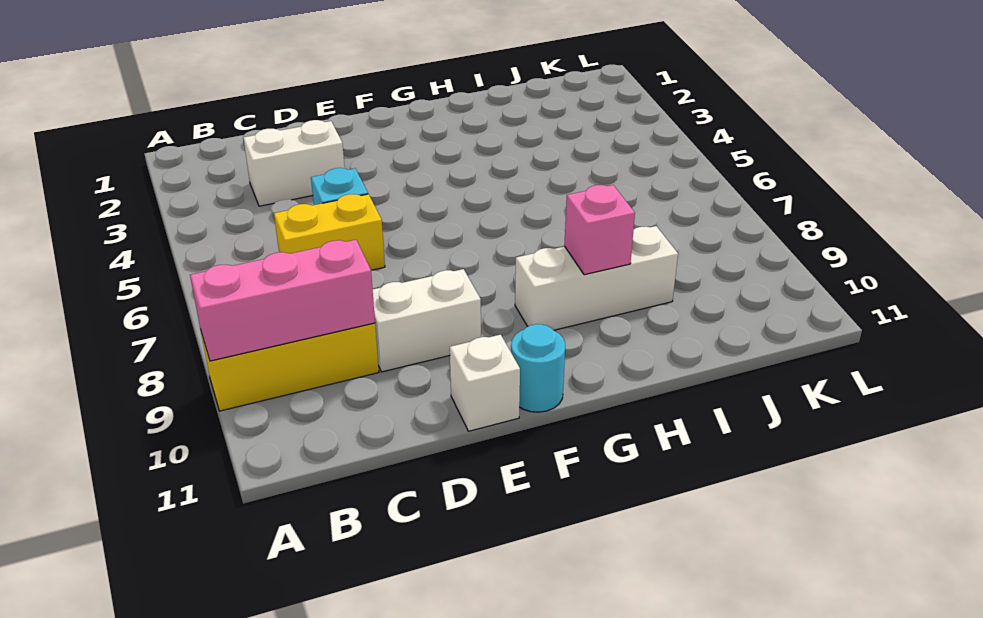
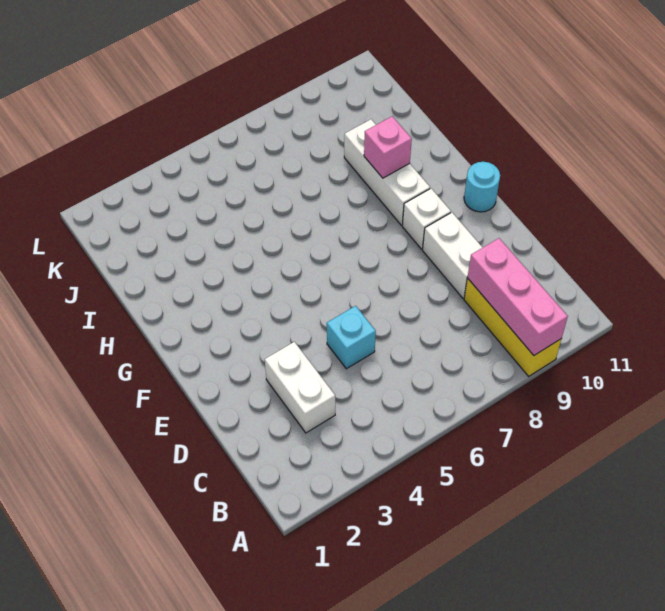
yellow brick C6:D6 level 1 -> none
white brick E11 level 1 -> white brick F9 level 1

